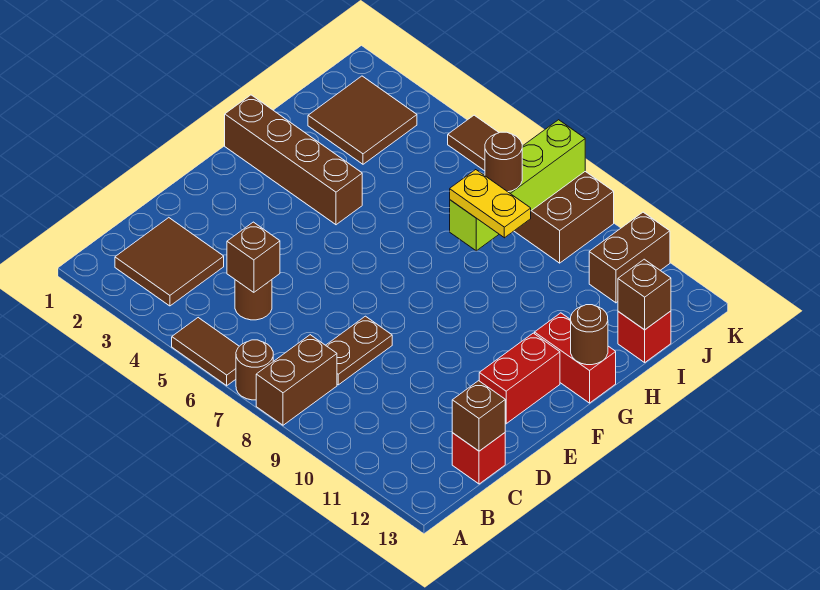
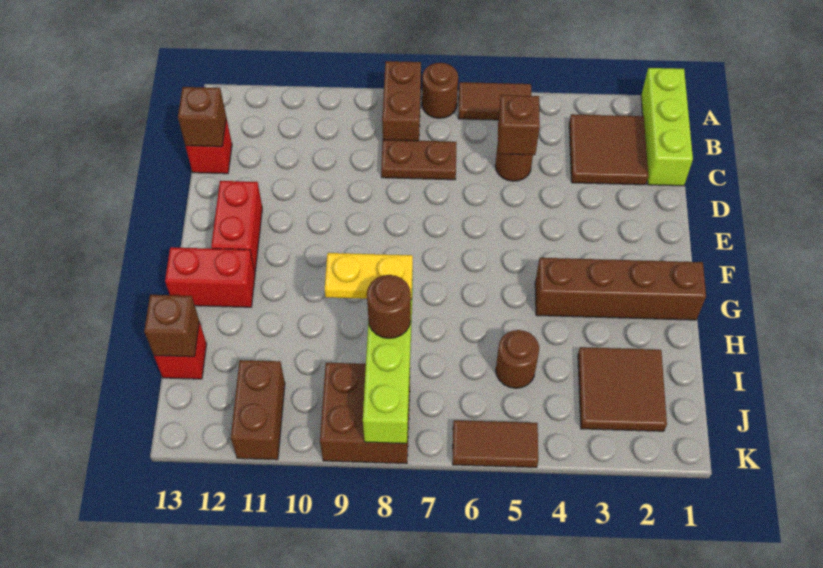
none -> lime brick A1:C1 level 1
brown plate C8:D8 level 1 -> brown plate C7:C8 level 1
brown round brick G13 level 2 -> brown round brick I5 level 1

